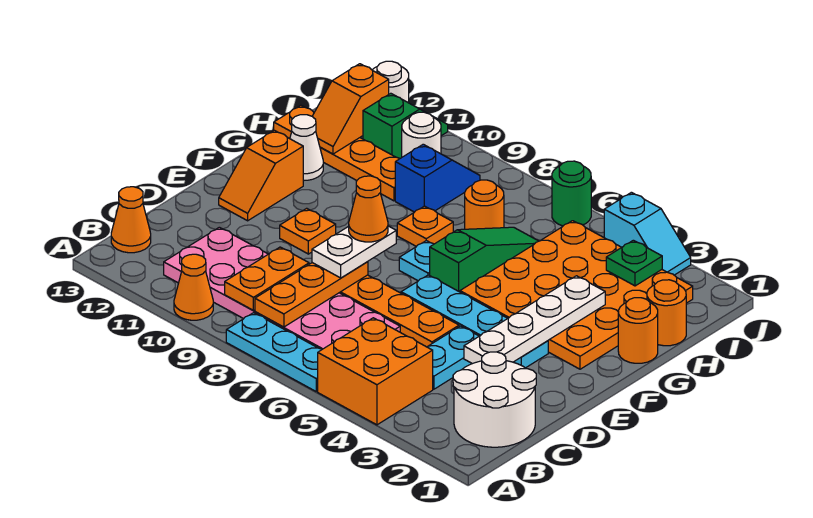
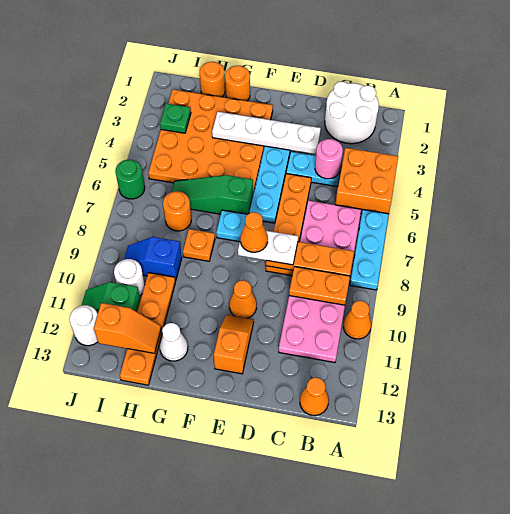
none -> pink round brick C4 level 2
orange plate E10 level 1 -> orange cone E10 level 1
orange slope E12:F12 level 1 top F -> orange slope E11:E12 level 1 top 12
cyan slope J3:J4 level 1 top 4 -> none

